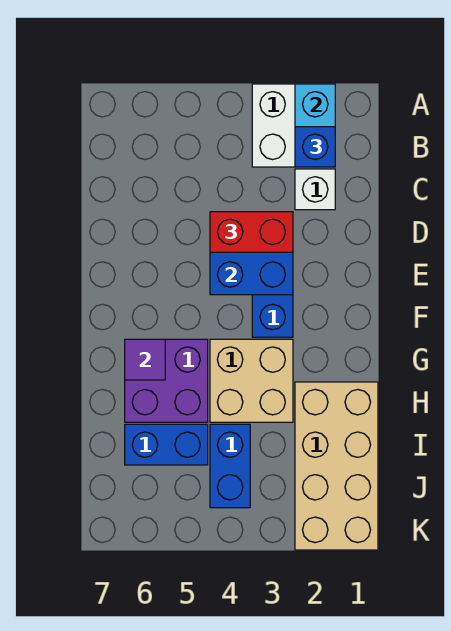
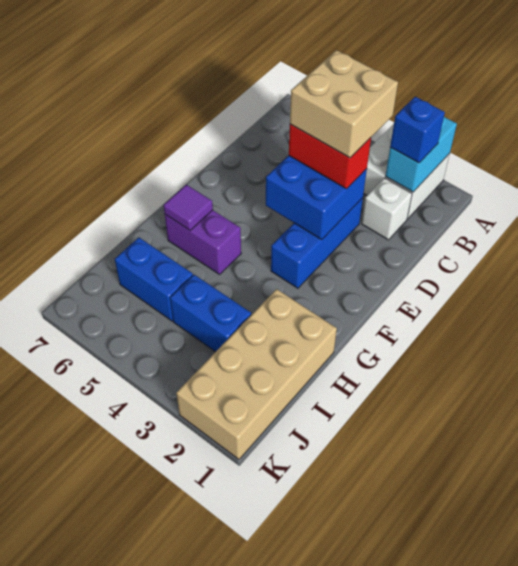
tan brick G3:H4 level 1 -> tan brick C3:D4 level 4
purple brick G5:H6 level 1 -> purple brick G5:G6 level 1
blue brick I4:J4 level 1 -> blue brick I3:I4 level 1

